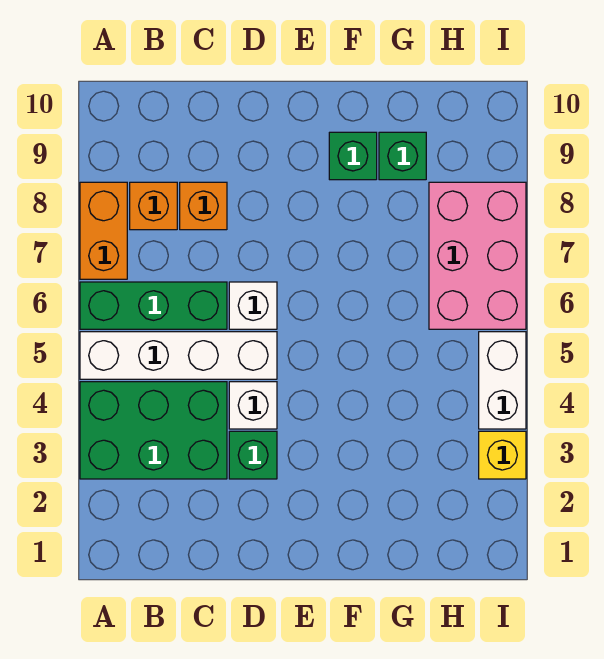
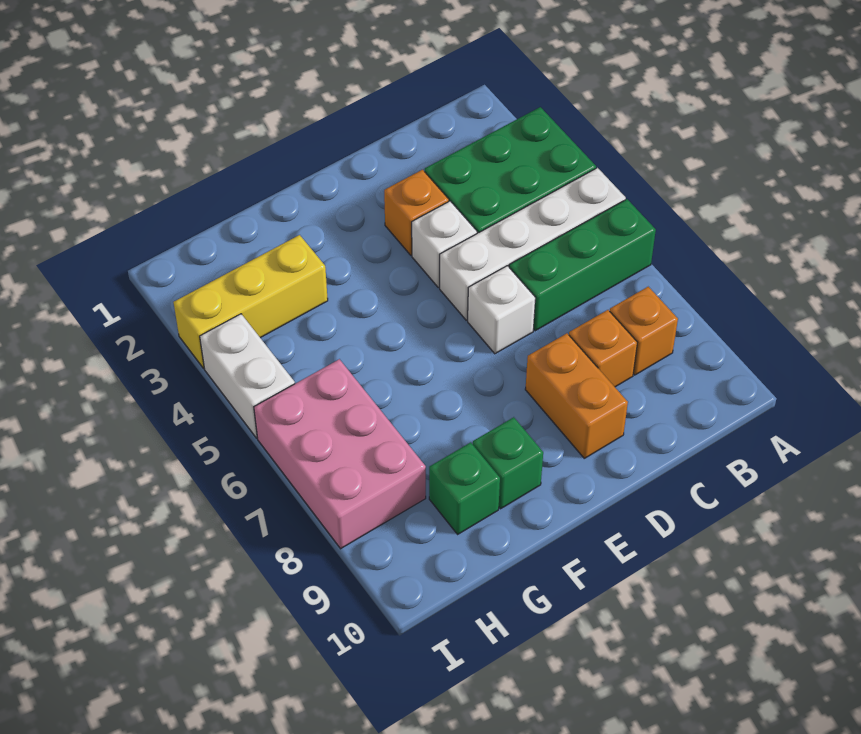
orange brick A7:A8 level 1 -> orange brick D8:D9 level 1
green brick D3 level 1 -> orange brick D3 level 1
yellow brick I3 level 1 -> yellow brick G3:I3 level 1

